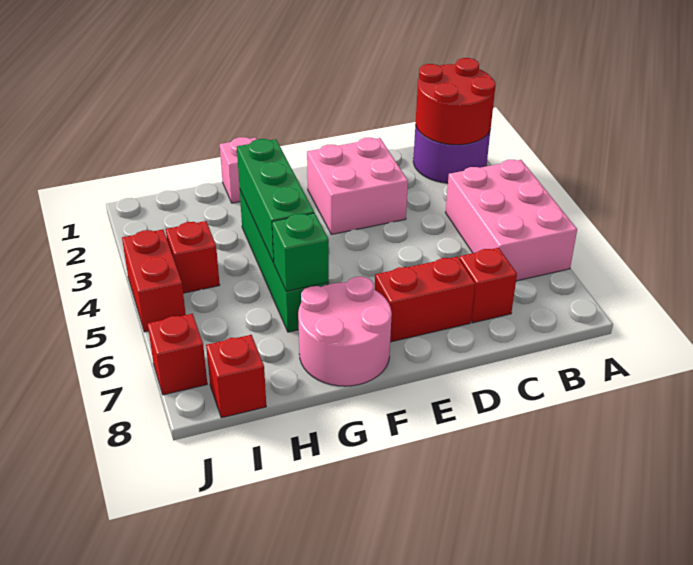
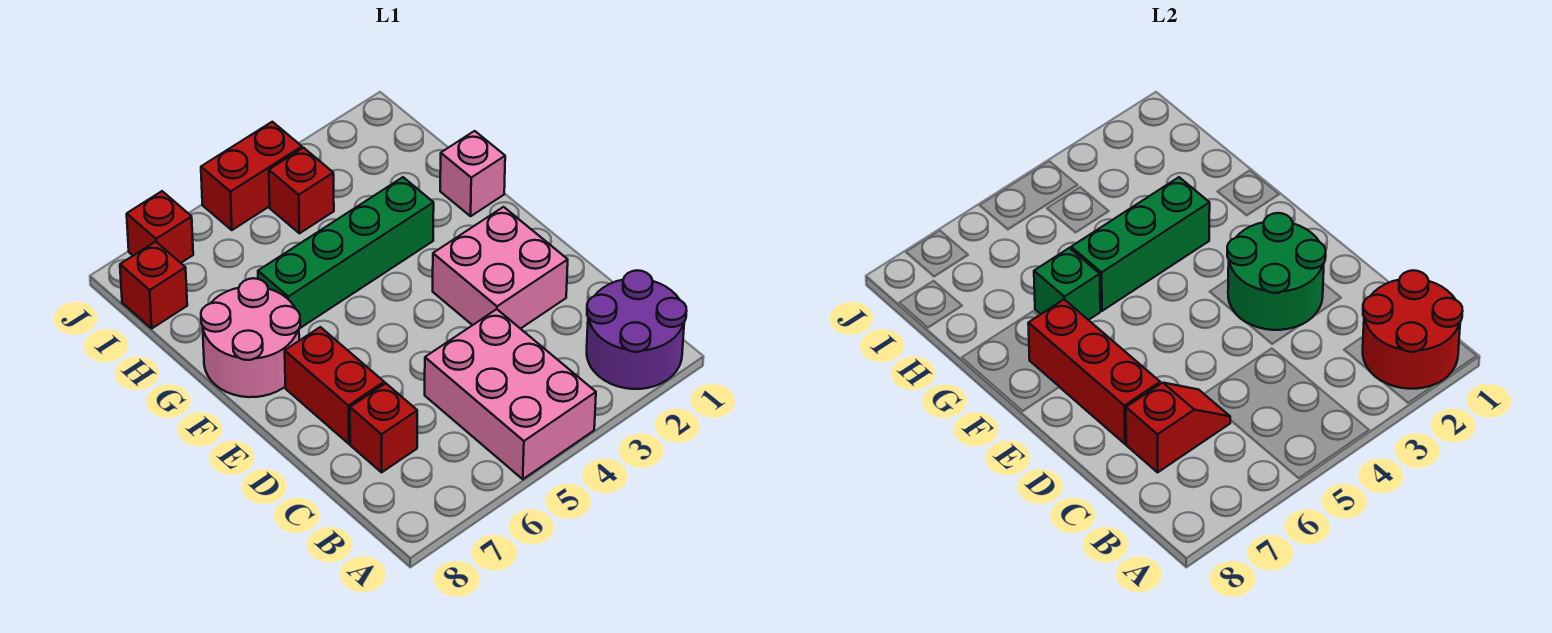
pink brick A4:B6 level 1 -> pink brick A4:C5 level 1
none -> red slope C6:C7 level 2 top 7
none -> green round brick D2:E3 level 2
none -> red brick D7:F7 level 2

